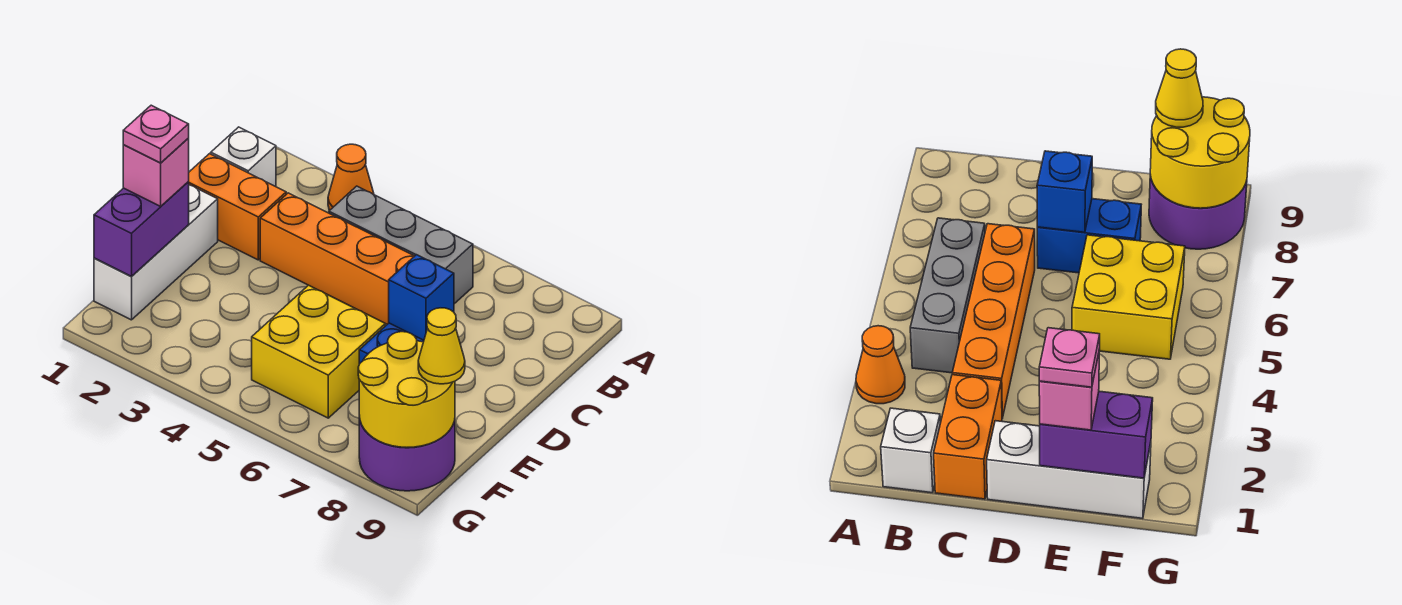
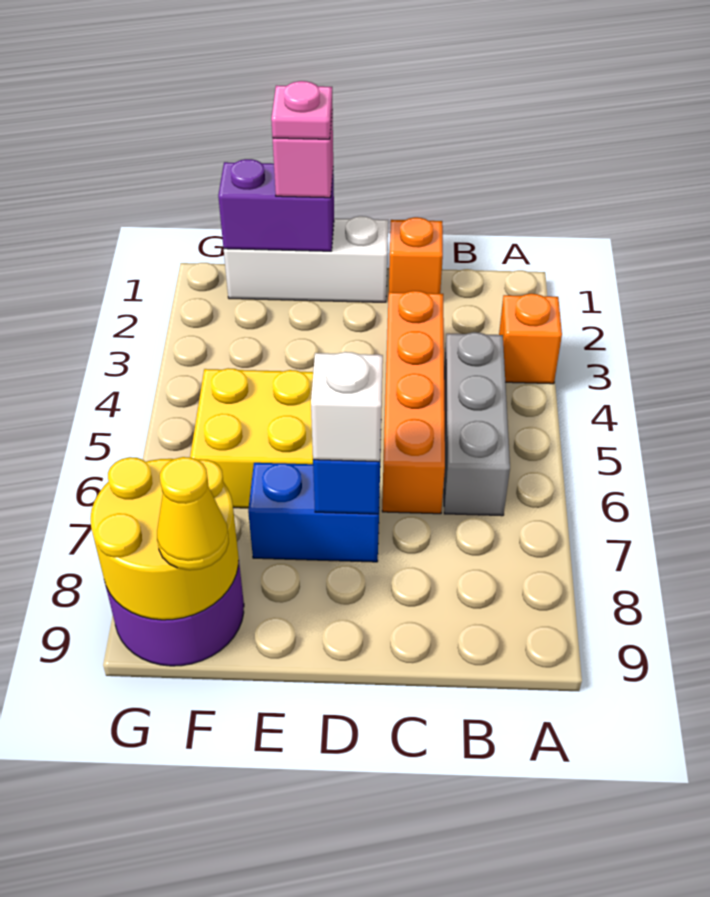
orange cone A3 level 1 -> orange brick A3 level 1
white brick B1 level 1 -> white brick D7 level 3
orange brick C1:C2 level 1 -> orange brick C1 level 1

